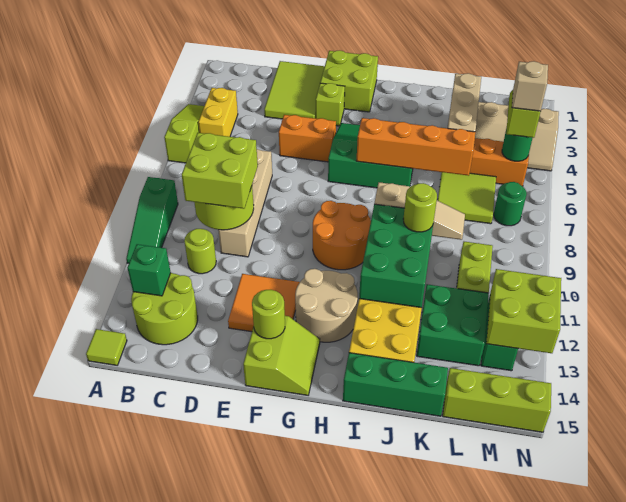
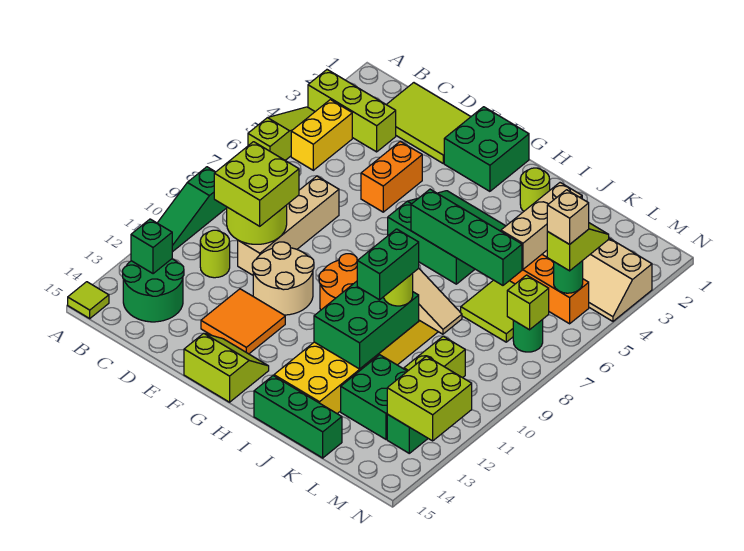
lime round brick B13:C14 level 1 -> green round brick B13:C14 level 1
lime tile D1:E3 level 1 -> lime tile C1:E2 level 1
orange brick E5:F5 level 1 -> orange brick E4:E5 level 1
lime brick F1:G2 level 1 -> green brick F1:G2 level 1
lime brick F3 level 1 -> lime brick M7 level 2
lime slope F14:G15 level 1 top F -> lime slope F14:G15 level 1 top 15
lime round brick F14 level 2 -> lime round brick I2 level 1
tan round brick G12:H13 level 1 -> tan round brick E10:F11 level 1
orange brick H6:K6 level 2 -> green brick H6:K6 level 2
none -> green brick J10:J11 level 4
lime brick L15:N15 level 1 -> lime brick A3:C3 level 1

